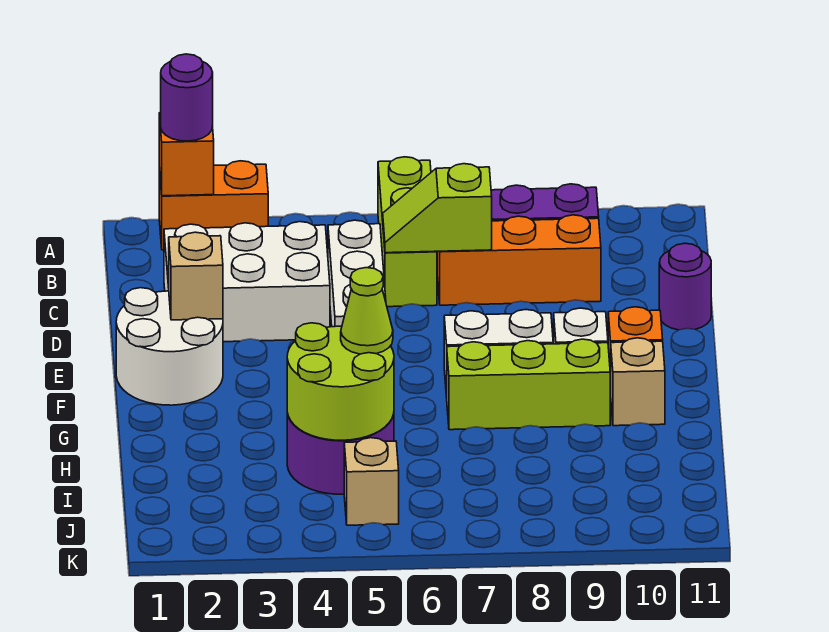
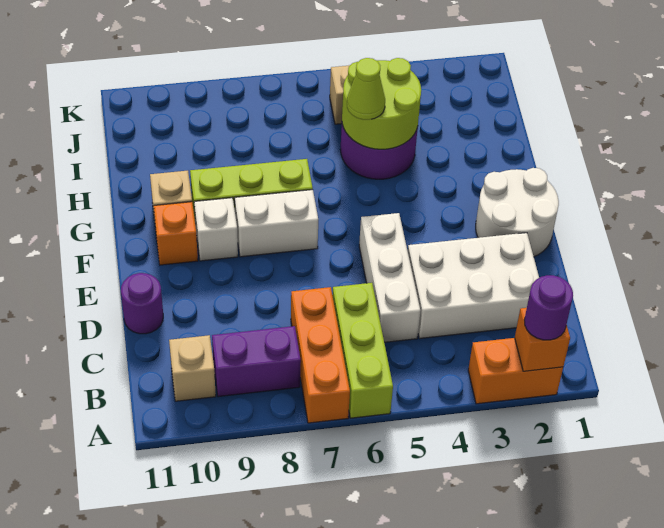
lime slope C6:C7 level 2 top 7 -> none
orange brick C7:C9 level 1 -> orange brick A7:C7 level 1
tan brick E2 level 2 -> tan brick B10 level 1

